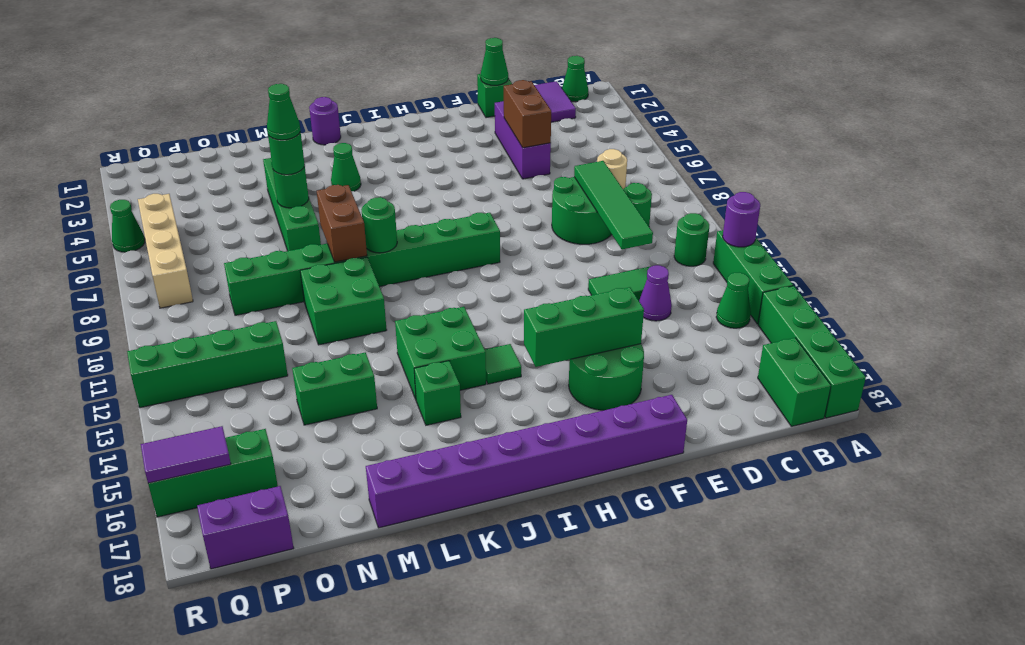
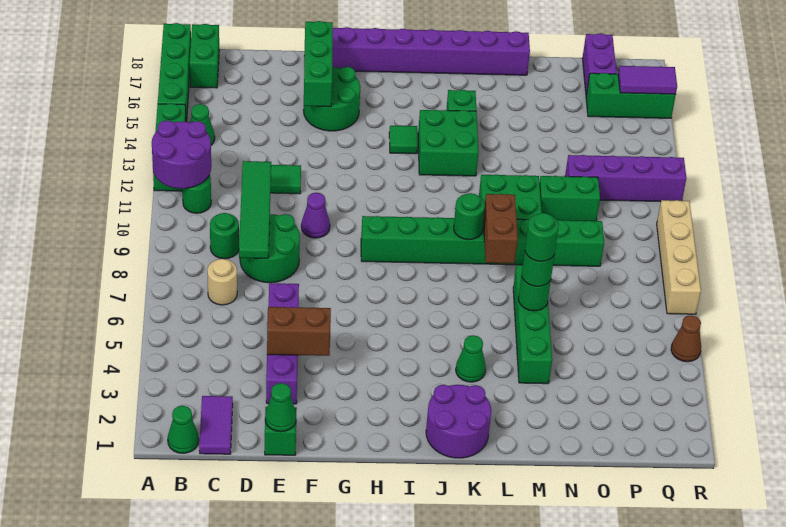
purple round brick A12 level 2 -> purple round brick A11:B12 level 2
purple cone D13 level 1 -> purple cone F10 level 1
purple brick E3:E5 level 1 -> purple brick E3:E6 level 1
brown brick E4:E5 level 2 -> brown brick E4:F4 level 2
green brick F15:H15 level 2 -> green brick F15:F17 level 2
purple round brick K1 level 1 -> purple round brick J1:K2 level 1
green cone M6 level 4 -> green round brick M6 level 4
green brick M14:N14 level 1 -> green brick N11:O11 level 1
green brick O12:R12 level 1 -> purple brick O12:R12 level 1
purple brick P18:Q18 level 1 -> purple brick P17:P18 level 1
tan brick Q5:Q8 level 1 -> tan brick R7:R10 level 1
green cone R5 level 1 -> brown cone R5 level 1

